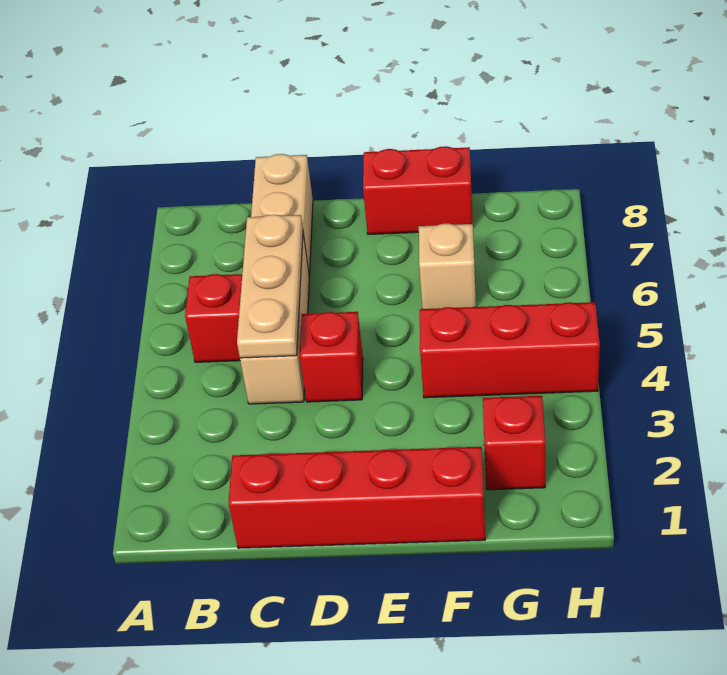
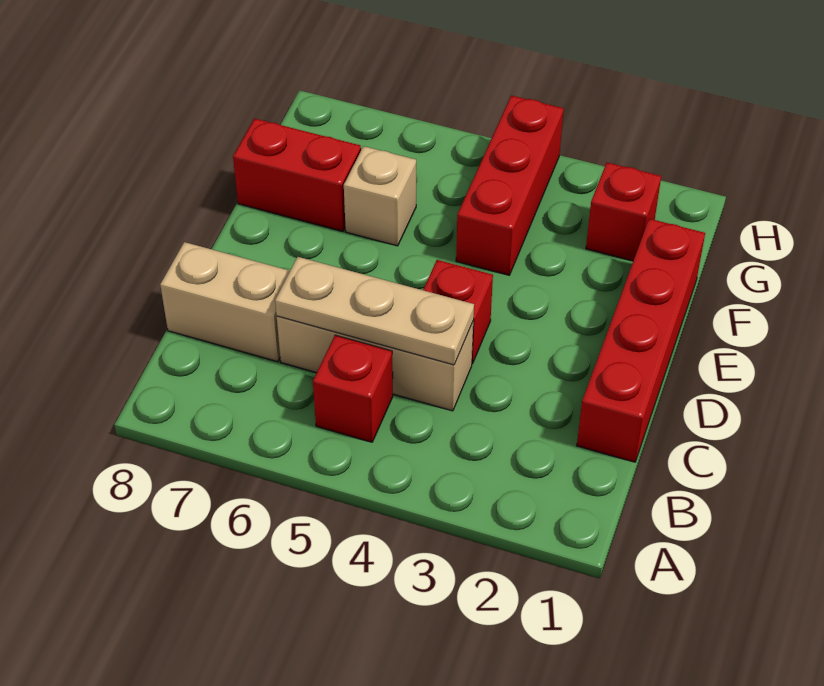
red brick E8:F8 level 1 -> red brick F7:F8 level 1

